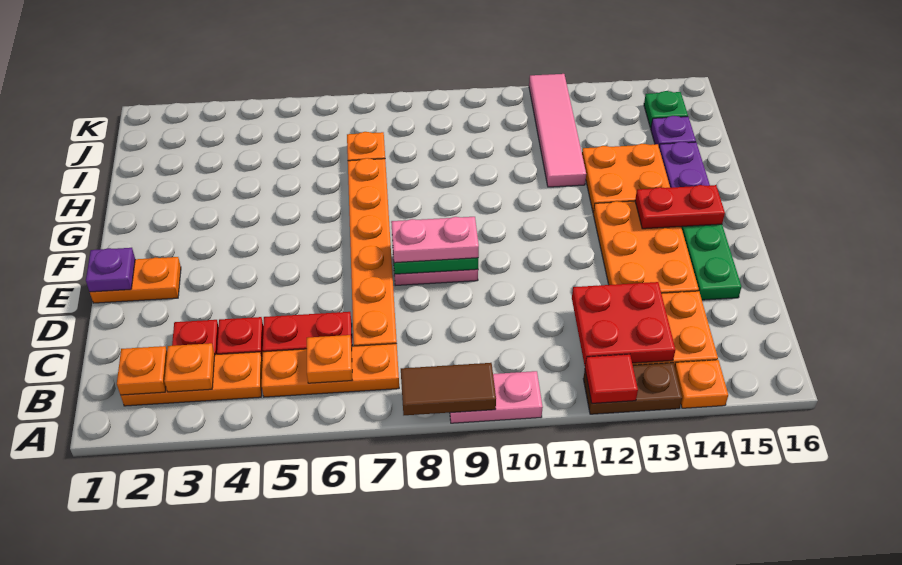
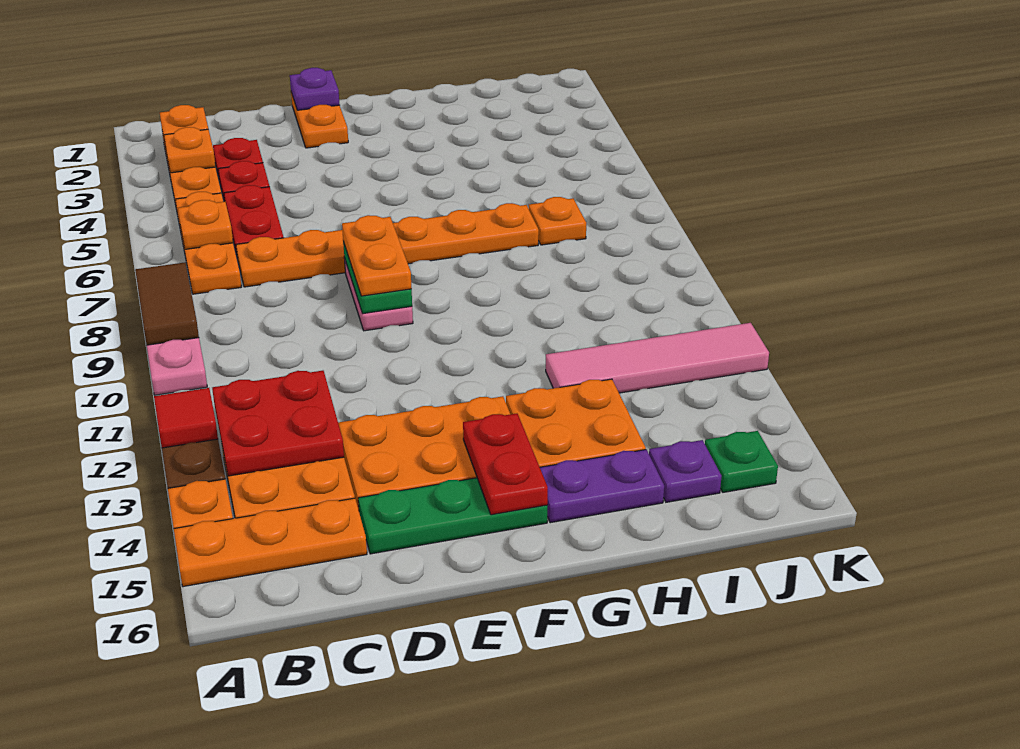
none -> orange plate A15:C15 level 1
pink plate E8:E9 level 3 -> orange plate E8:E9 level 3

